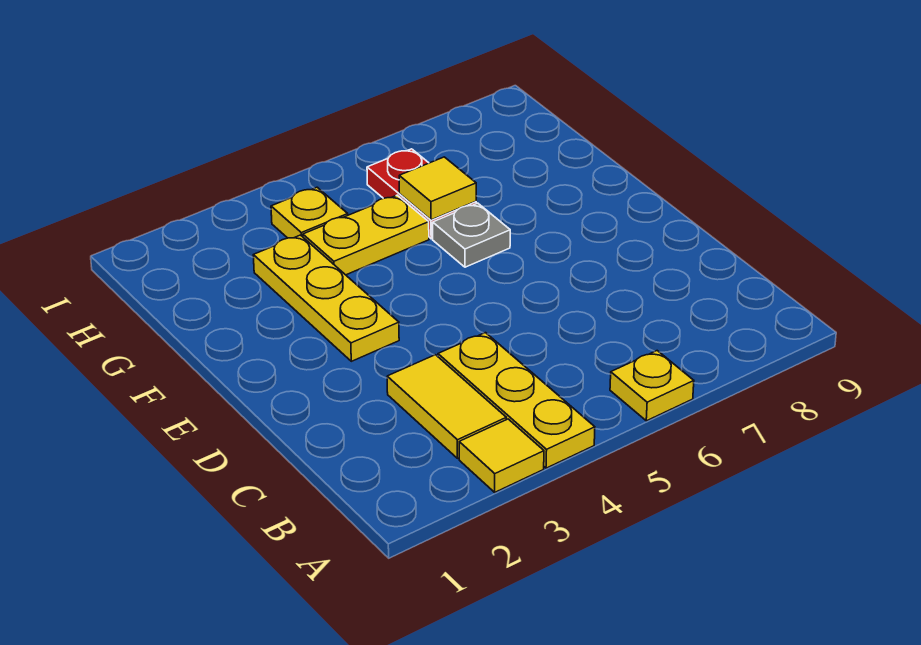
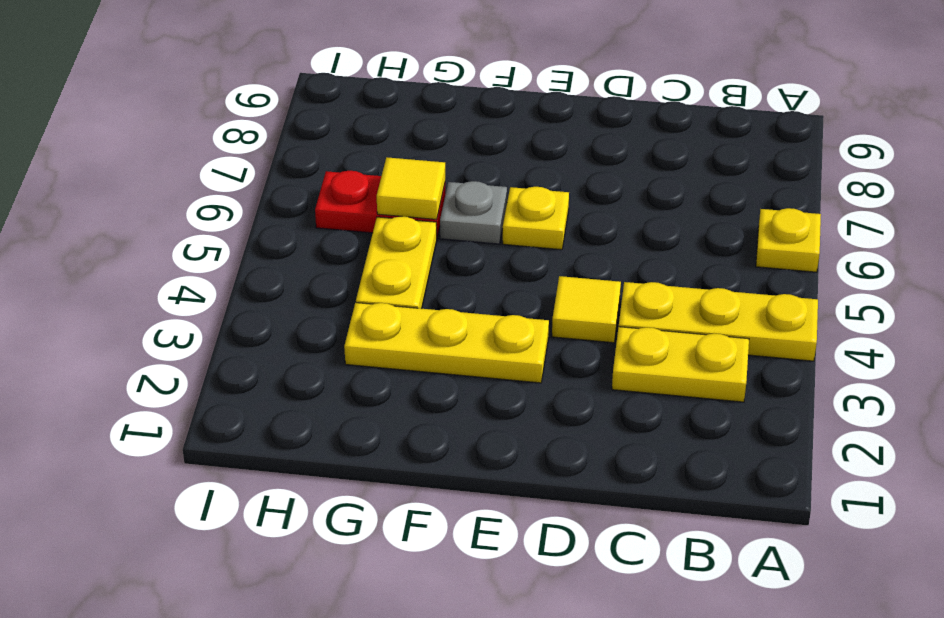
yellow tile A3 level 1 -> yellow tile D4 level 1
yellow tile B3:C3 level 1 -> yellow plate B3:C3 level 1
yellow plate H4 level 1 -> yellow plate E6 level 1

